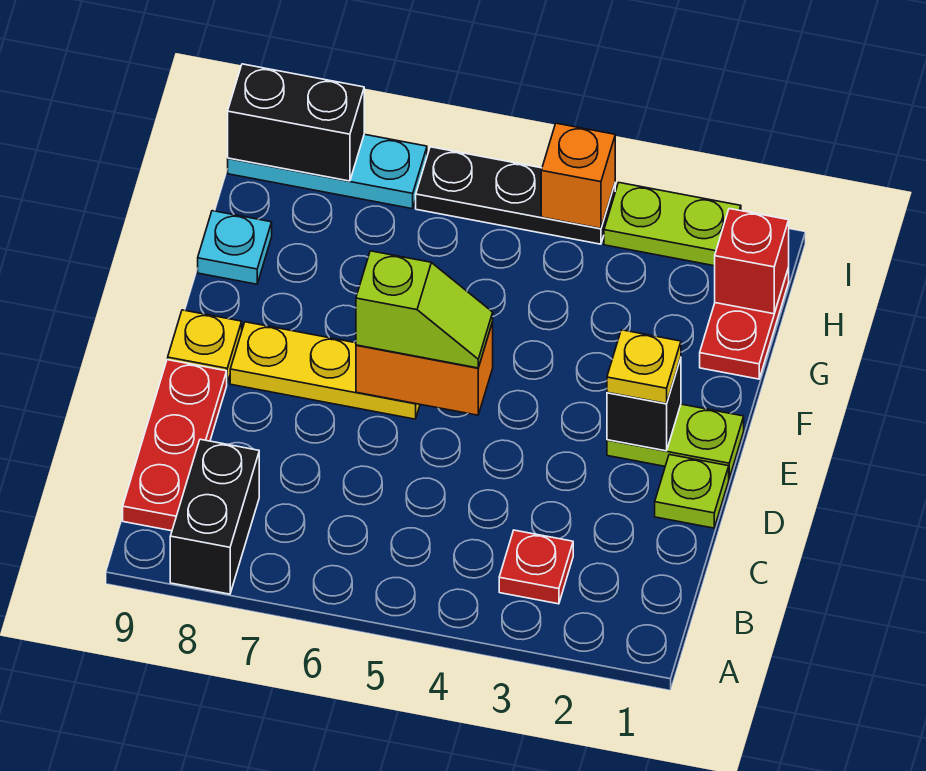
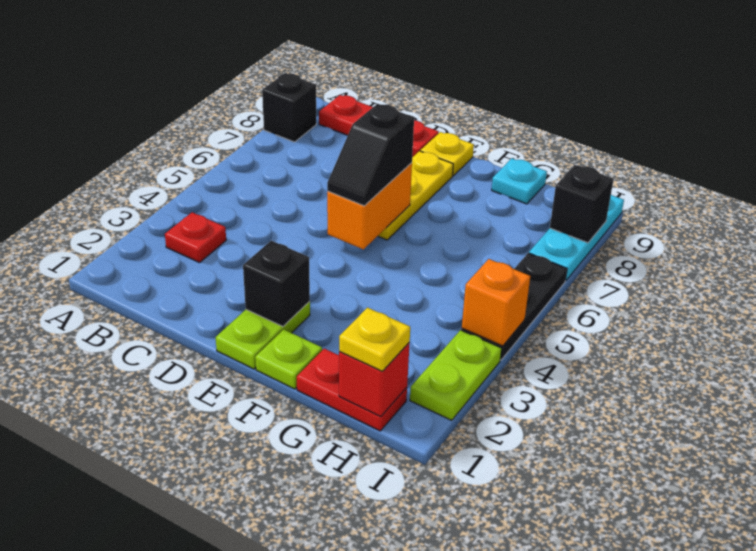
black brick A8:B8 level 1 -> black brick A8 level 1
lime plate D1 level 1 -> lime plate F1 level 1
yellow plate E2 level 3 -> yellow plate H1 level 3
lime slope E5:E6 level 3 top 6 -> black slope E5:E6 level 3 top 6
black brick I8:I9 level 2 -> black brick I8 level 2

